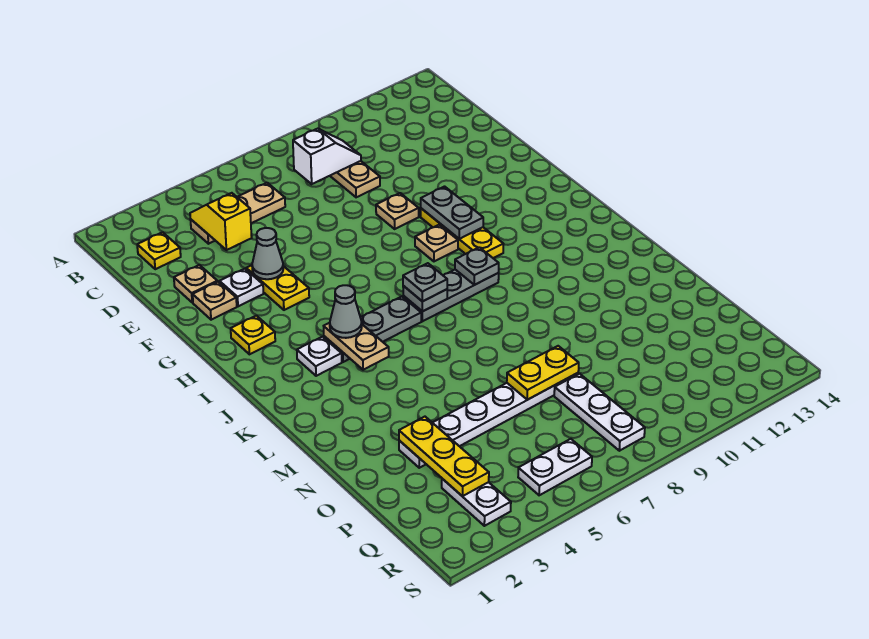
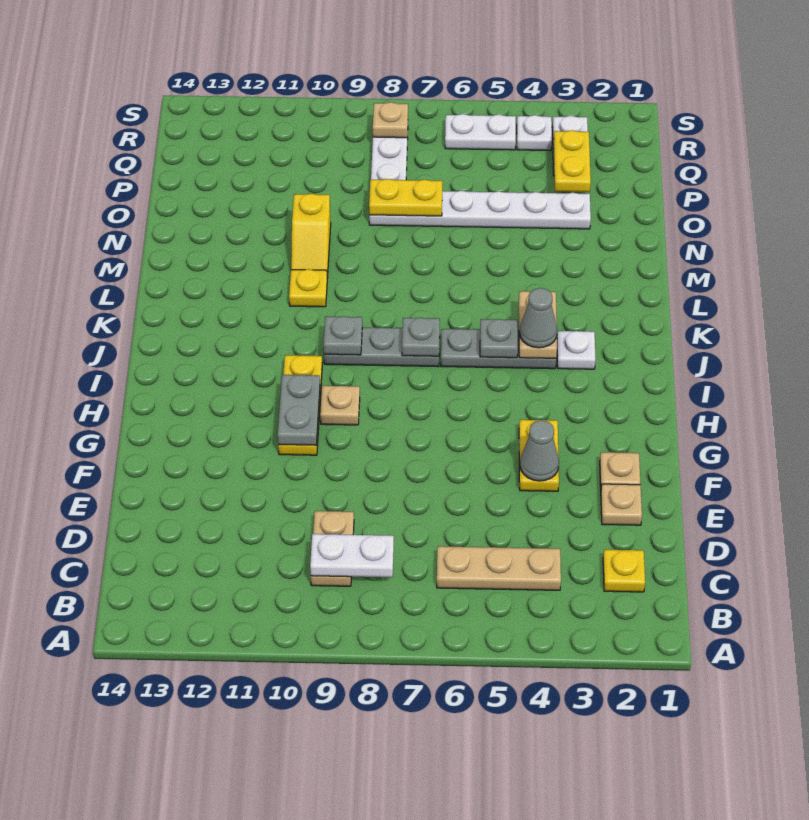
yellow slope C4:D4 level 2 top D -> yellow slope M10:N10 level 1 top N
white slope C8:C9 level 2 top 8 -> white plate C8:C9 level 2
white plate F3 level 1 -> white plate R4 level 1
tan plate F9 level 1 -> tan plate R8 level 2
yellow plate H2 level 1 -> yellow plate L10 level 1
grey plate J7 level 3 -> grey plate J5 level 2
yellow plate O3:Q3 level 2 -> yellow plate P3:Q3 level 2

